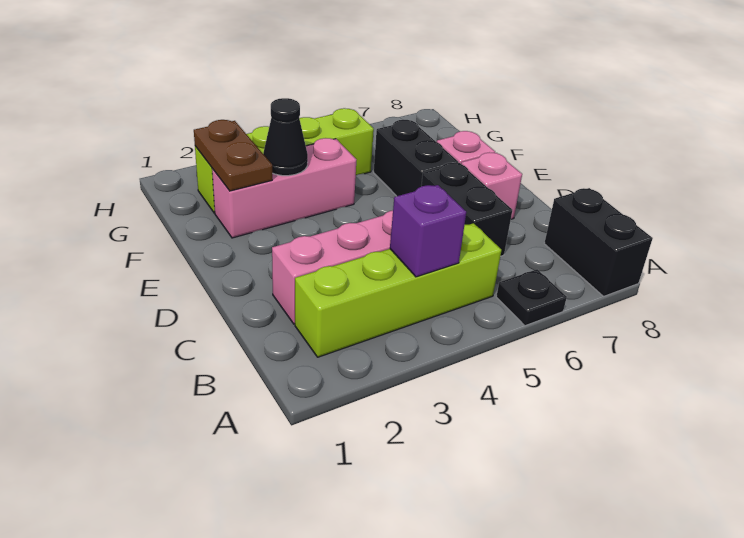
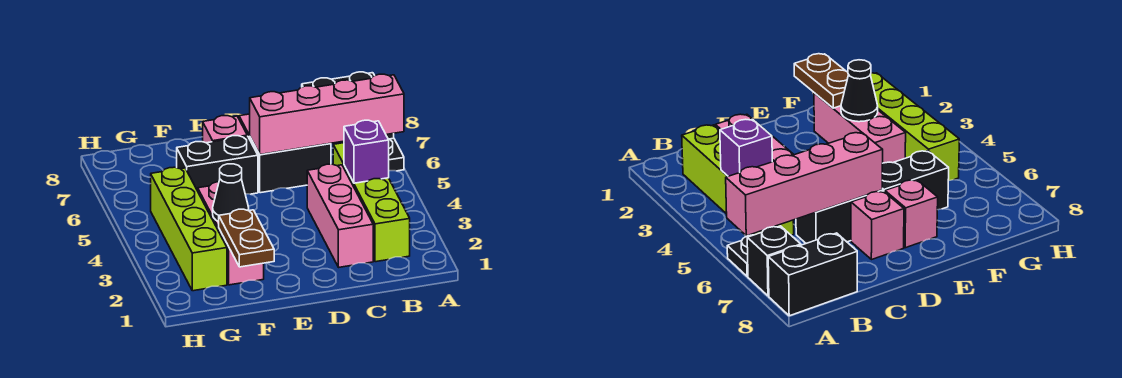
none -> pink brick A6:D6 level 2
none -> black brick A7 level 1
brown plate F2:G2 level 2 -> brown plate F1:F2 level 2

